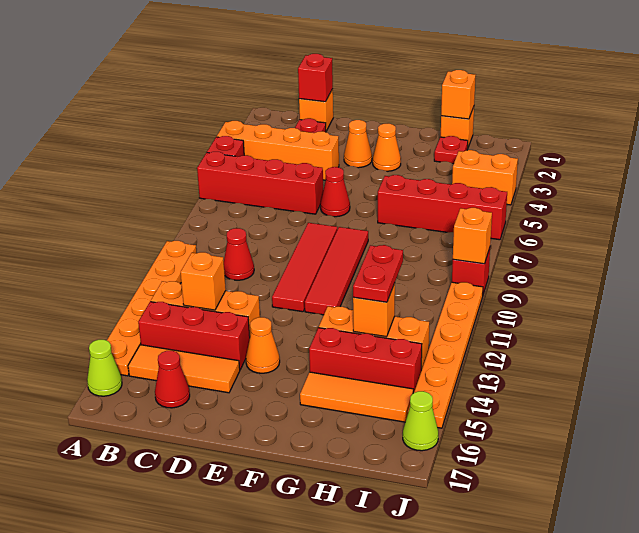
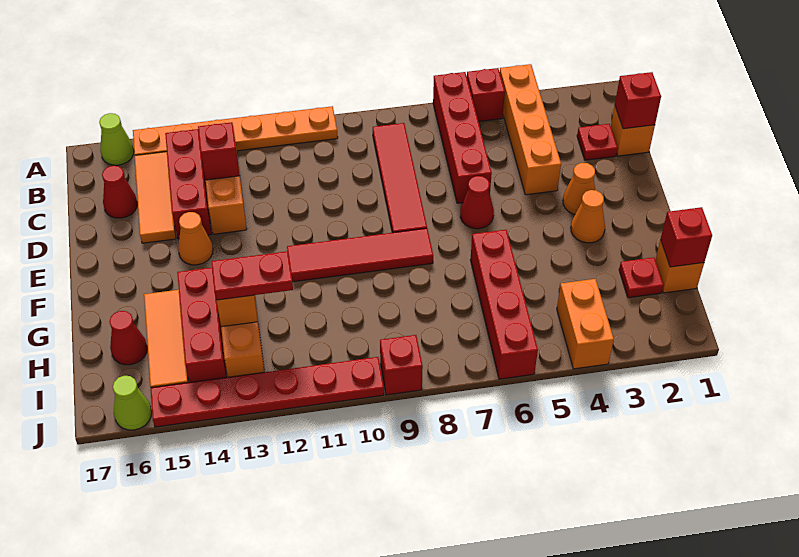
red cone C10 level 1 -> red cone H16 level 1
orange brick C13 level 2 -> red brick C13 level 2
red tile E8:E11 level 1 -> red tile B8:E8 level 1
orange brick H1 level 2 -> red brick H1 level 2
orange brick J9 level 2 -> none
orange plate J10:J15 level 1 -> red plate J10:J15 level 1

